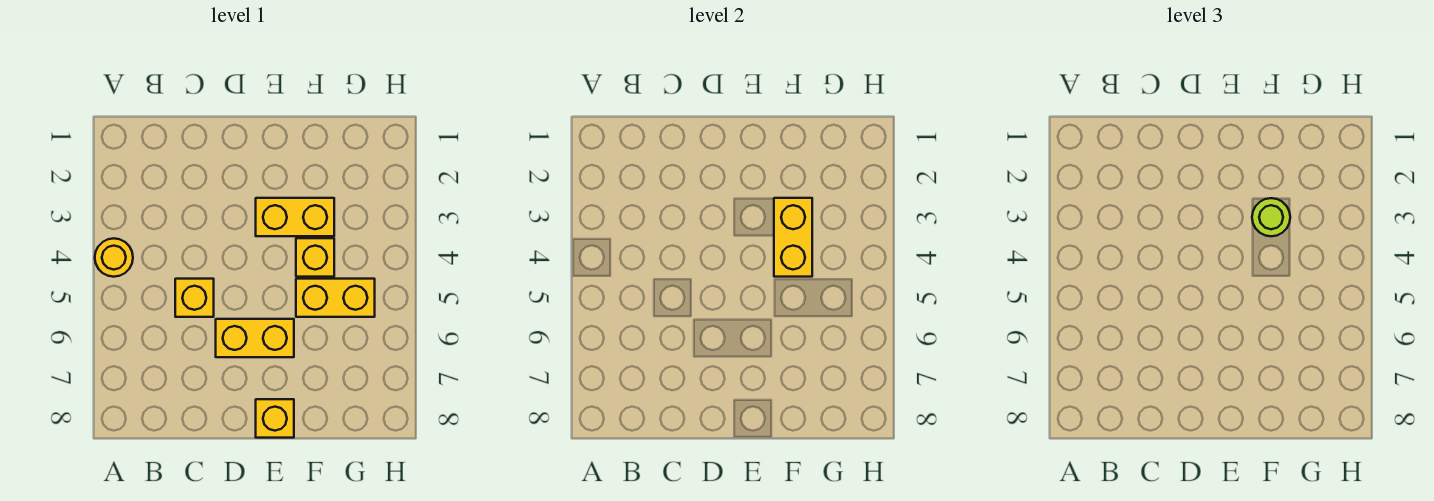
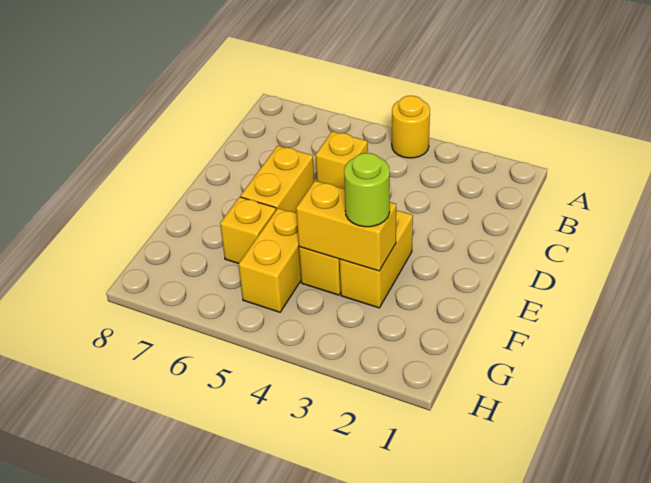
yellow brick E8 level 1 -> yellow brick F6 level 1

